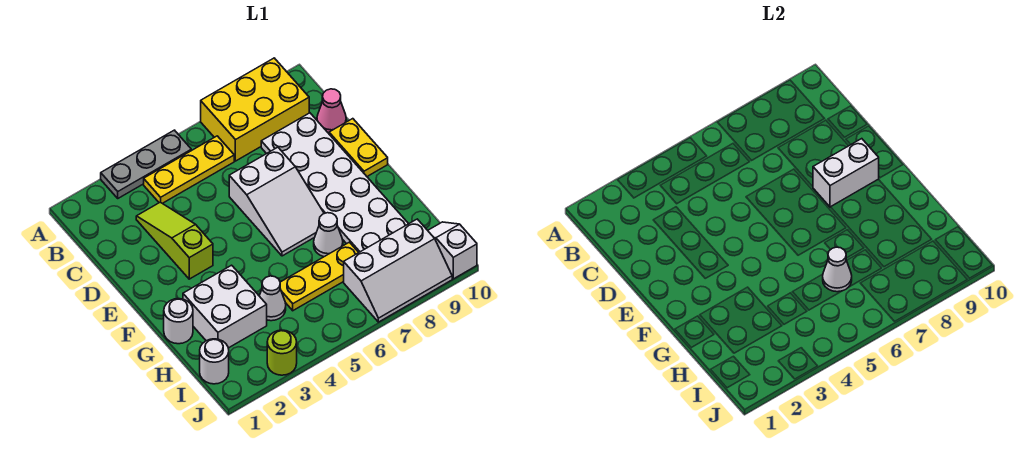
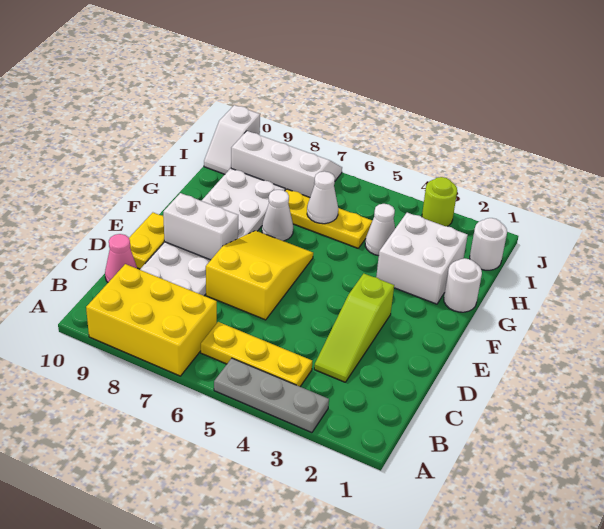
white slope D6:F7 level 1 top D -> yellow slope D6:F7 level 1 top D

